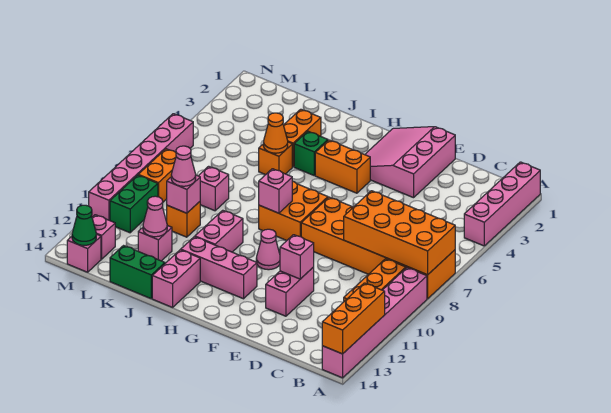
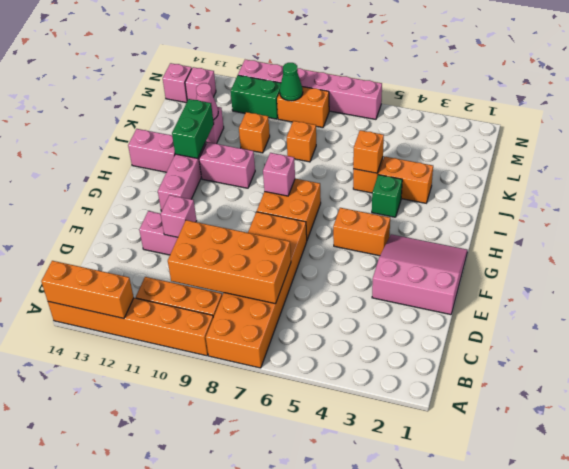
pink brick A1:A4 level 1 -> none
orange brick A7:D8 level 2 -> orange brick C7:D10 level 2
pink brick A9:A14 level 1 -> orange brick A9:A14 level 1
orange brick G4:H4 level 1 -> orange brick G4:G5 level 1
pink cone G10 level 1 -> none
orange cone J5 level 2 -> orange brick J5 level 2
green brick J14:K14 level 1 -> green brick I12:J12 level 2
pink brick K8 level 1 -> orange brick K8 level 1
pink brick K10 level 2 -> none
pink cone K10 level 3 -> none
green cone M14 level 2 -> green cone M9 level 2

